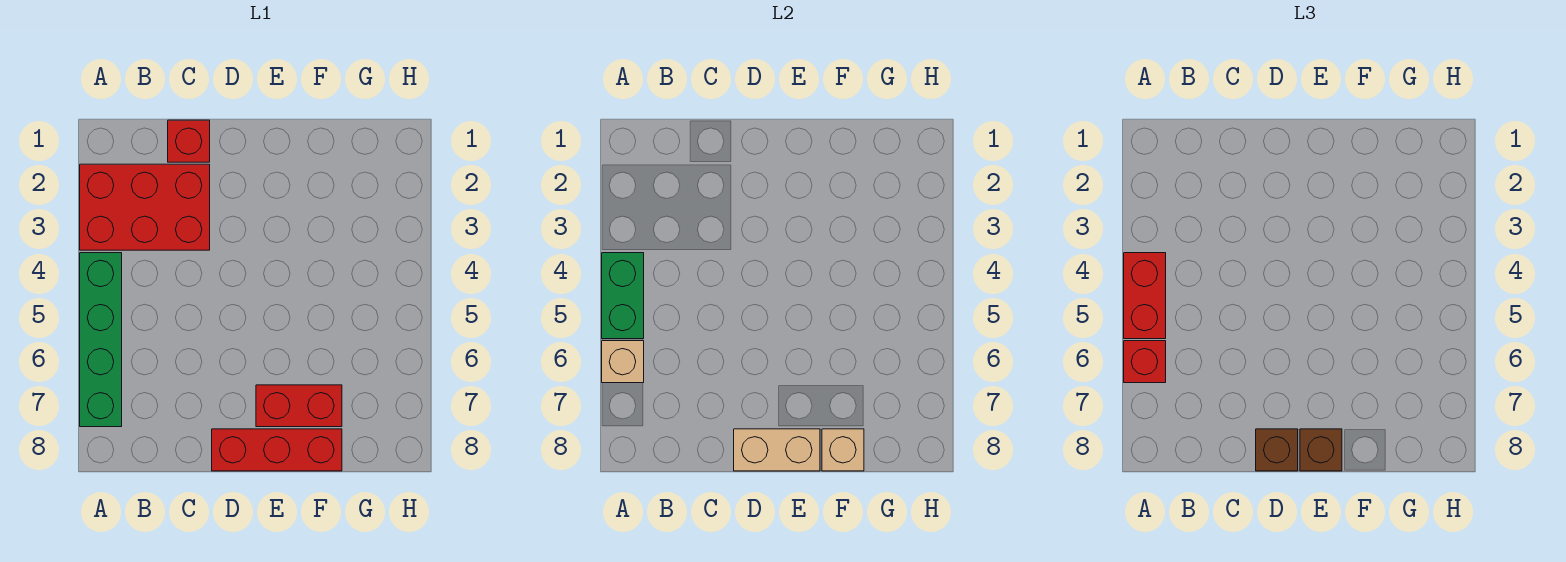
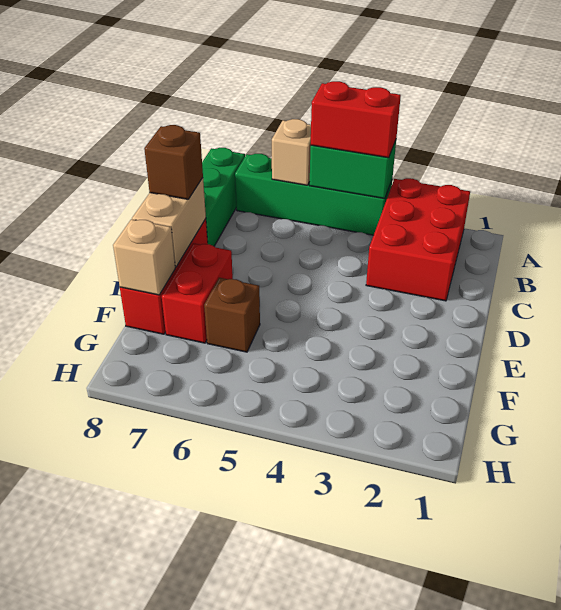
red brick A6 level 3 -> none
none -> green brick A8:C8 level 1
red brick C1 level 1 -> none
brown brick E8 level 3 -> brown brick F6 level 1

